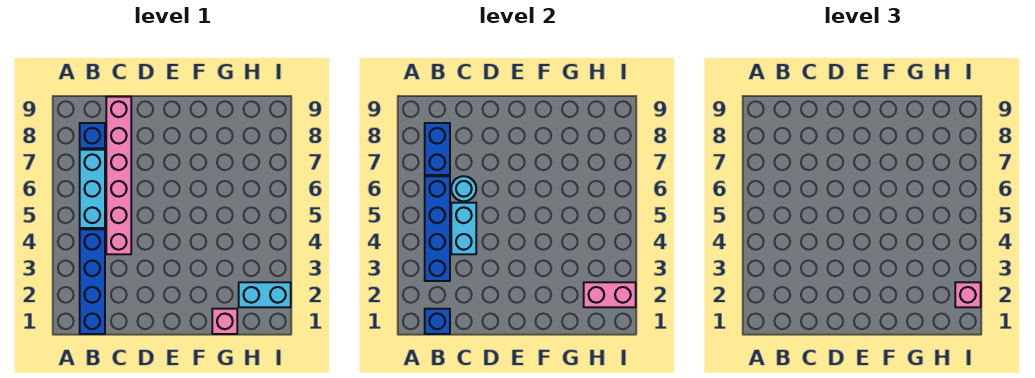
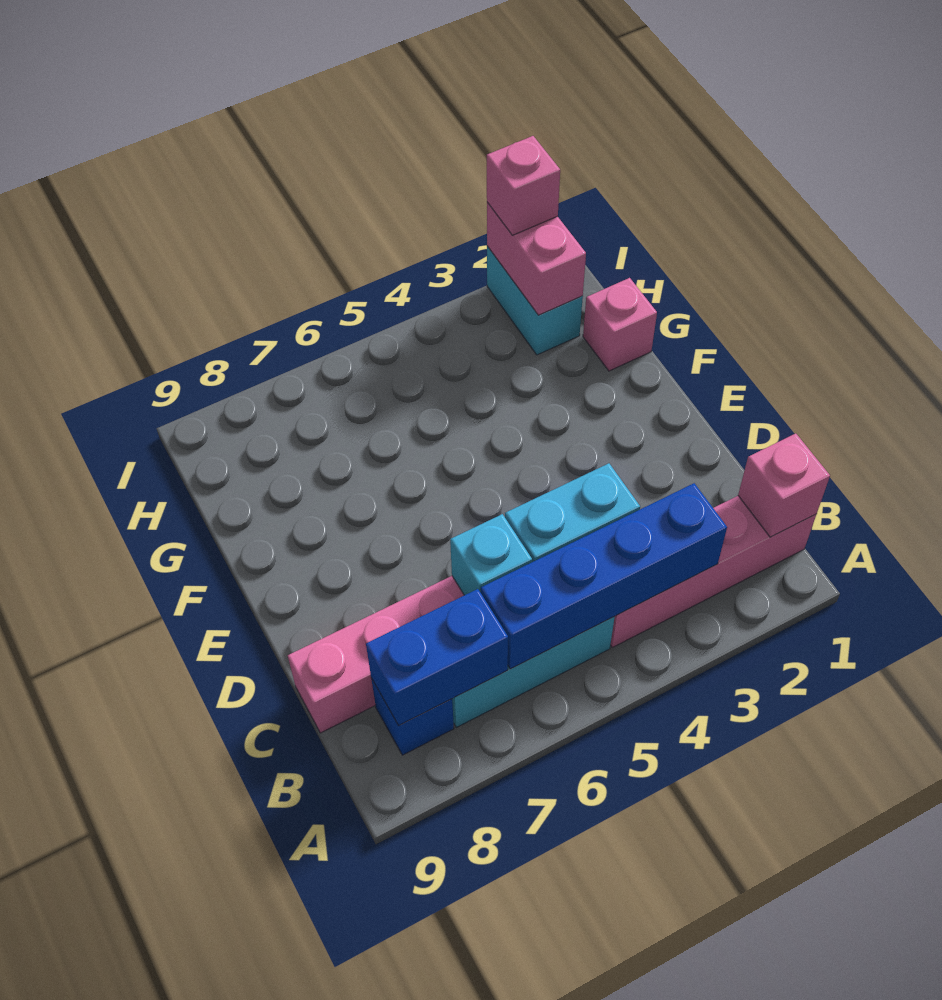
blue brick B1:B4 level 1 -> pink brick B1:B4 level 1
blue brick B1 level 2 -> pink brick B1 level 2
cyan round brick C6 level 2 -> cyan brick C6 level 2

